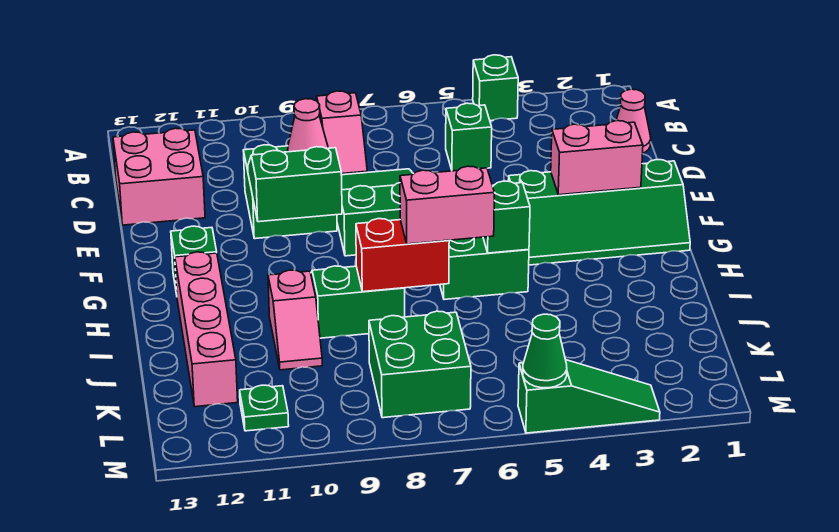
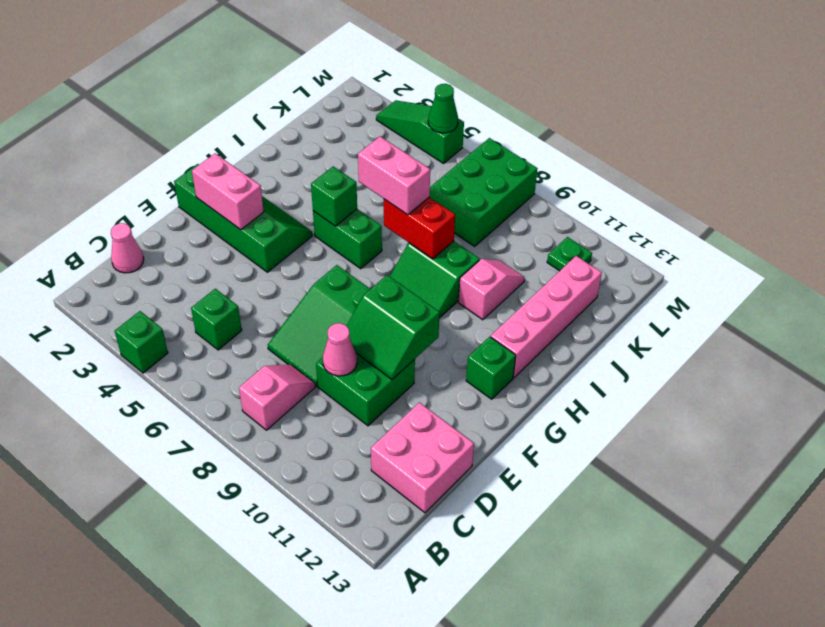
green brick K7:L8 level 1 -> green brick K7:M8 level 1

